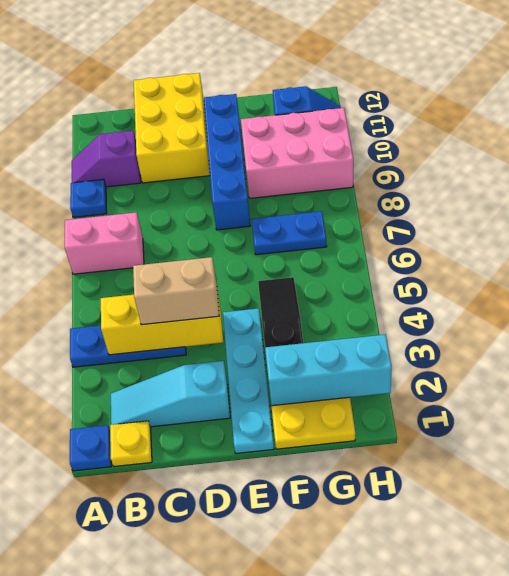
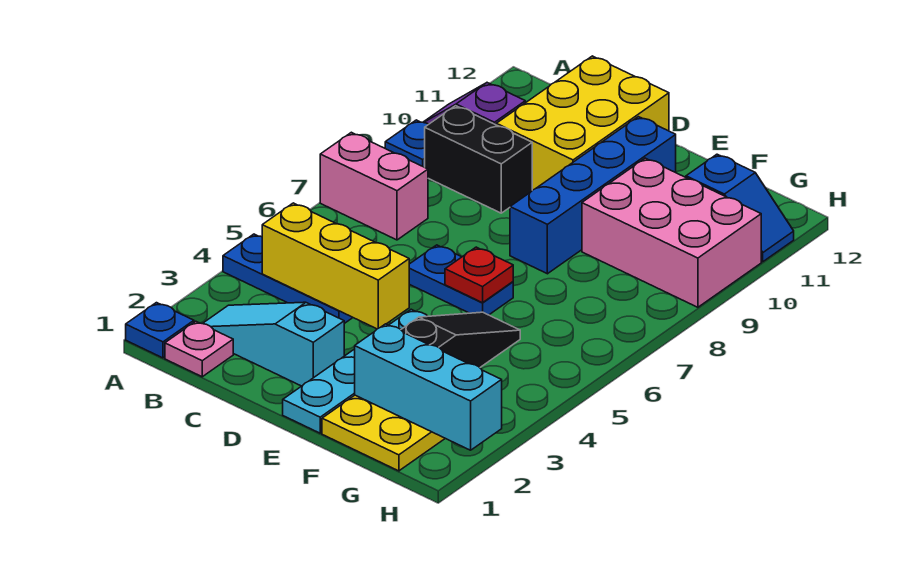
yellow plate B1 level 1 -> pink plate B1 level 1
none -> black brick B9:C9 level 1
tan brick C4:D4 level 3 -> none
none -> red plate E6 level 2
blue plate F7:G7 level 1 -> blue plate D6:E6 level 1

